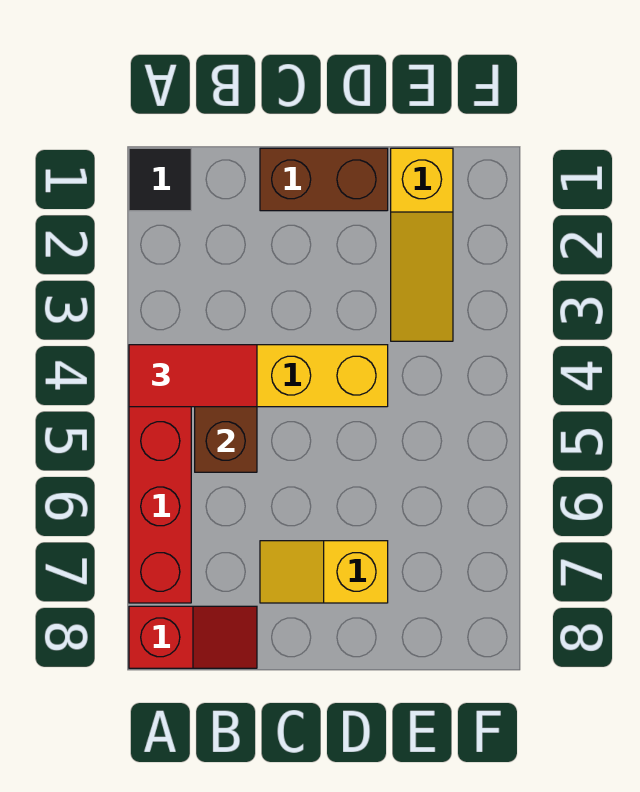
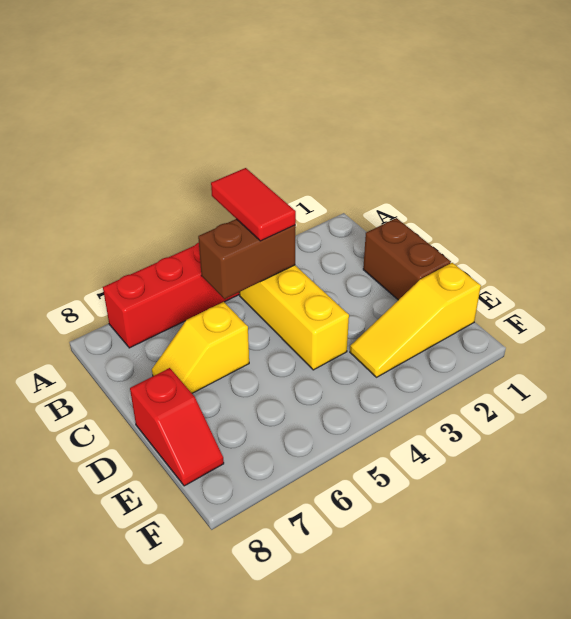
black tile A1 level 1 -> none
red slope A8:B8 level 1 top A -> red slope D8:E8 level 1 top D
yellow slope C7:D7 level 1 top D -> yellow slope C6:C7 level 1 top 6

